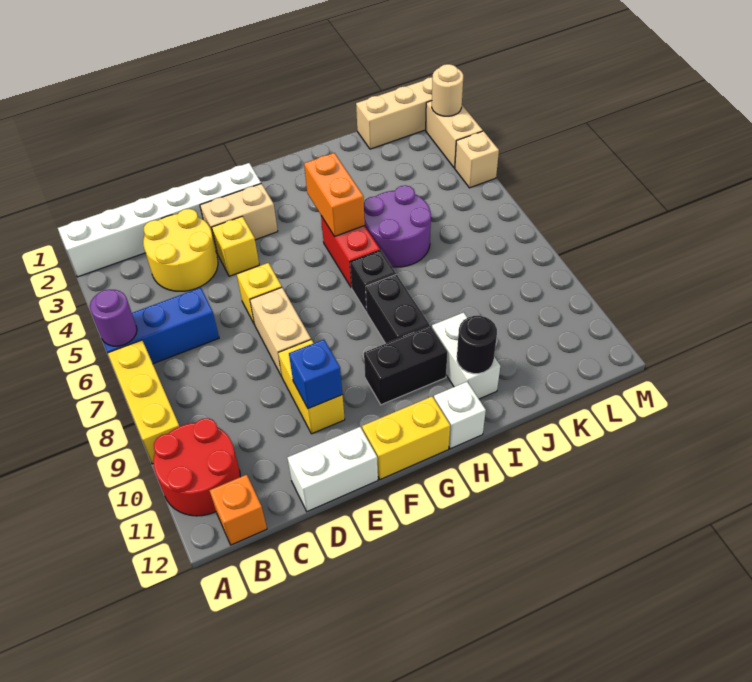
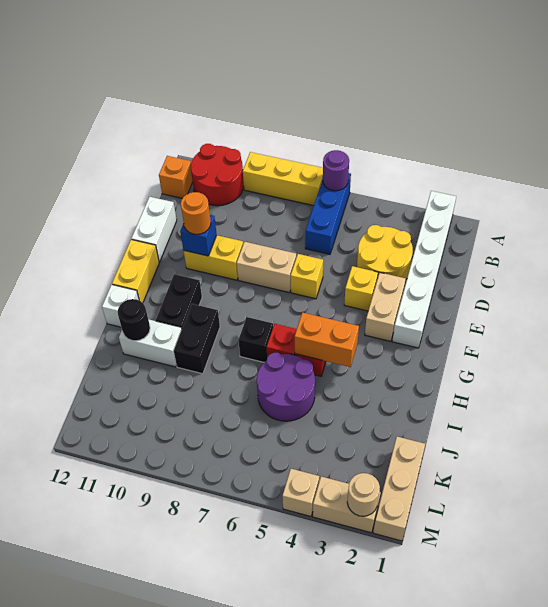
none -> orange round brick E10 level 3
black brick H8:H9 level 1 -> black brick H9:I9 level 1

